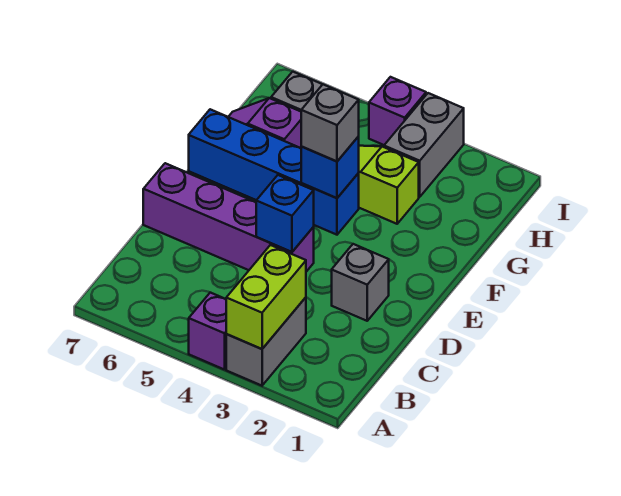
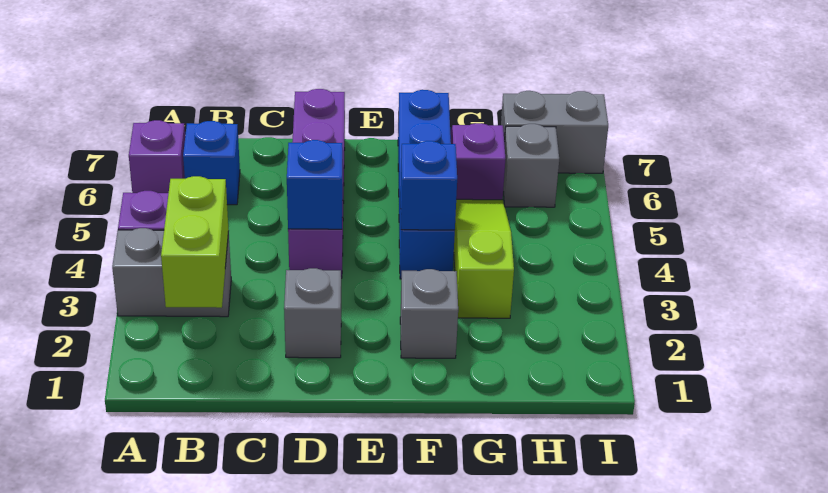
lime brick A3:B3 level 2 -> lime brick B2:B3 level 2
none -> blue brick B6 level 1
grey brick F4 level 3 -> grey brick F2 level 1
grey brick H3:I3 level 1 -> grey brick H7:I7 level 1
purple brick I4 level 1 -> purple brick A6 level 1

